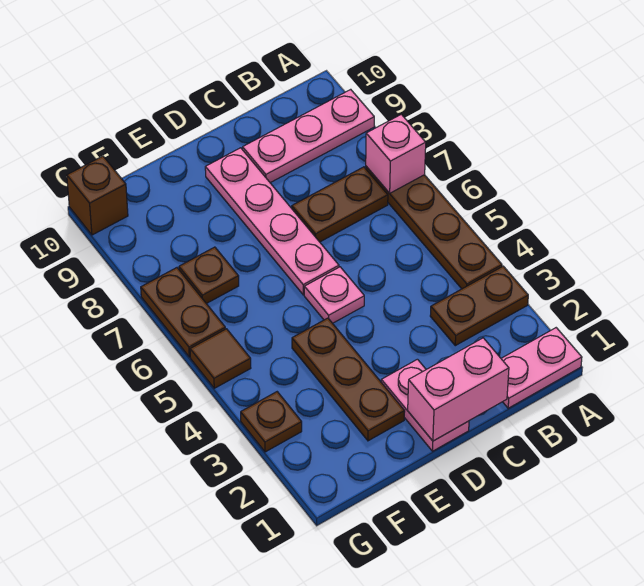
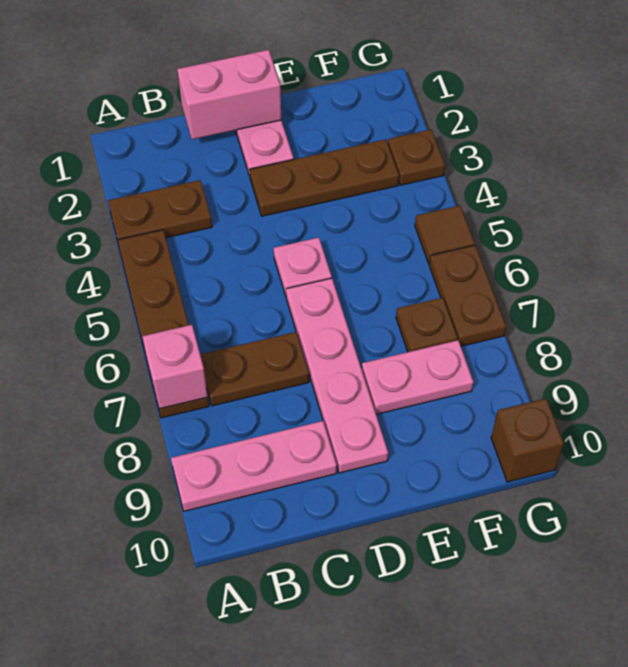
pink plate A1:B1 level 1 -> pink plate E8:F8 level 1
brown plate E2:E4 level 1 -> brown plate D3:F3 level 1

